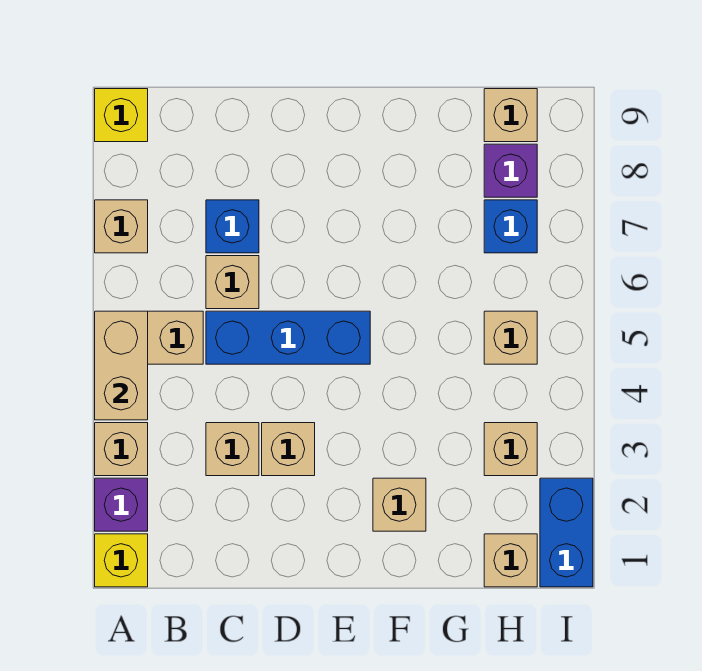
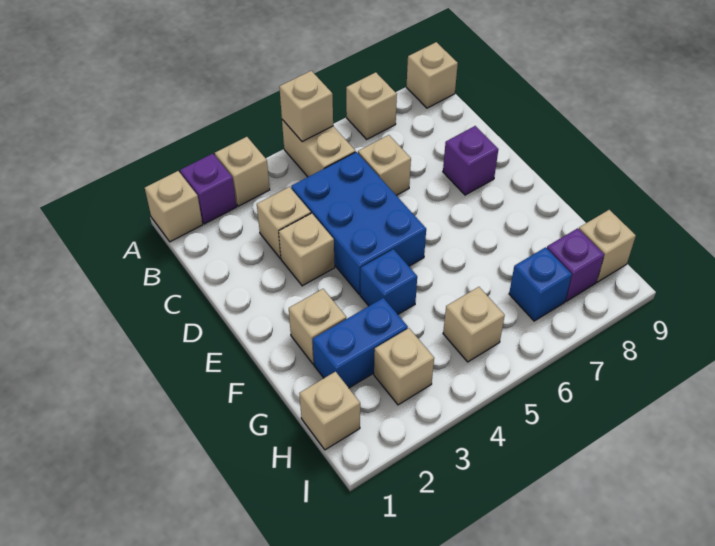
yellow brick A1 level 1 -> tan brick A1 level 1
tan brick A4:A5 level 2 -> tan brick A5 level 2
yellow brick A9 level 1 -> tan brick A9 level 1
blue brick C5:E5 level 1 -> blue brick C4:E5 level 1
blue brick C7 level 1 -> blue brick F4 level 1
none -> purple brick D8 level 1
blue brick I1:I2 level 1 -> blue brick G2:G3 level 1

